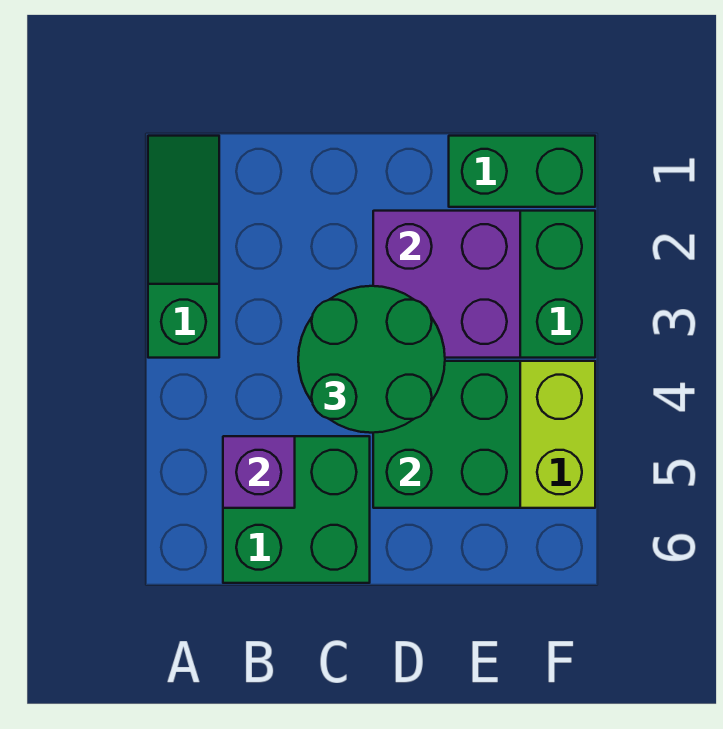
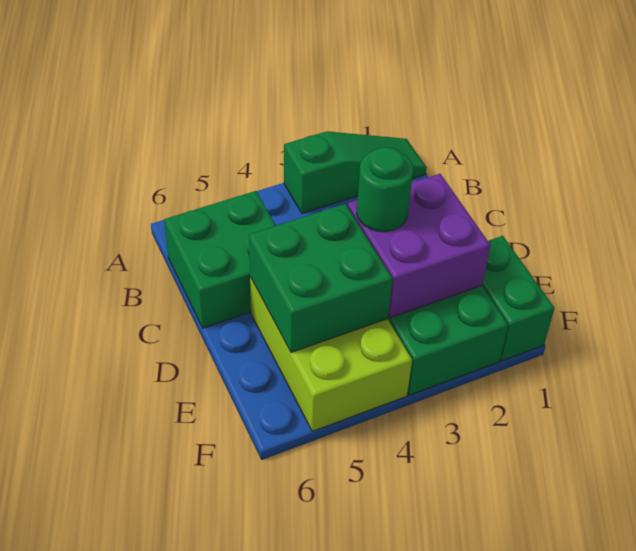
purple brick B5 level 2 -> none
green round brick C3:D4 level 3 -> green round brick D3 level 3

